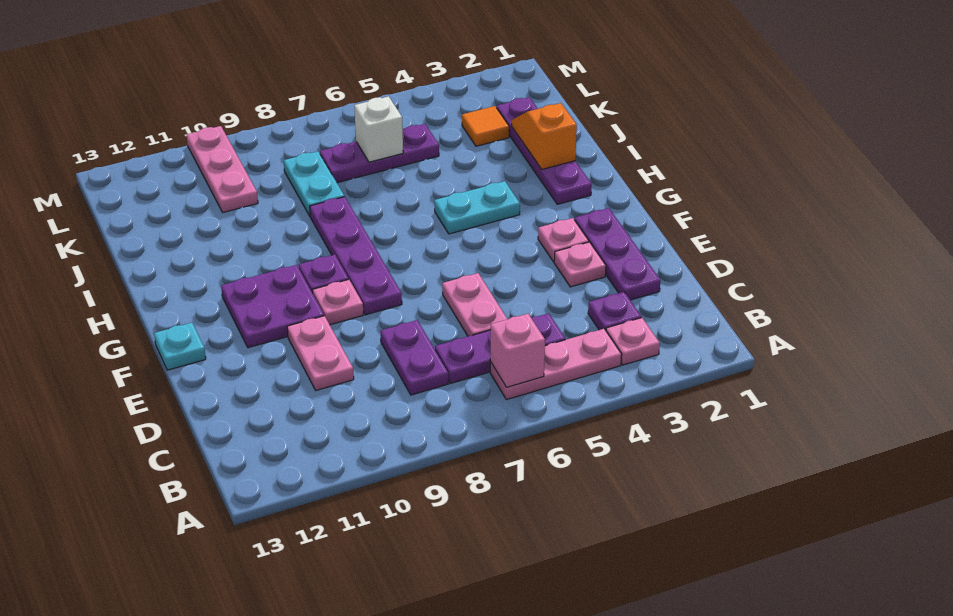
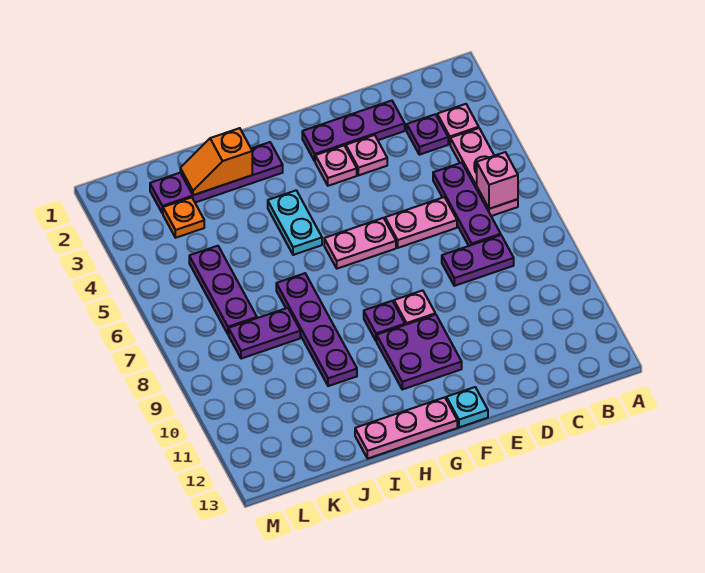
pink plate D10:E10 level 1 -> pink plate F6:G6 level 1
purple plate F8:I8 level 1 -> purple plate I7:I10 level 1
cyan plate J8:K8 level 1 -> purple plate J8:K8 level 1
orange tile K3 level 1 -> orange plate K3 level 1
white brick K6 level 2 -> none
pink plate K10:M10 level 1 -> pink plate G13:I13 level 1

